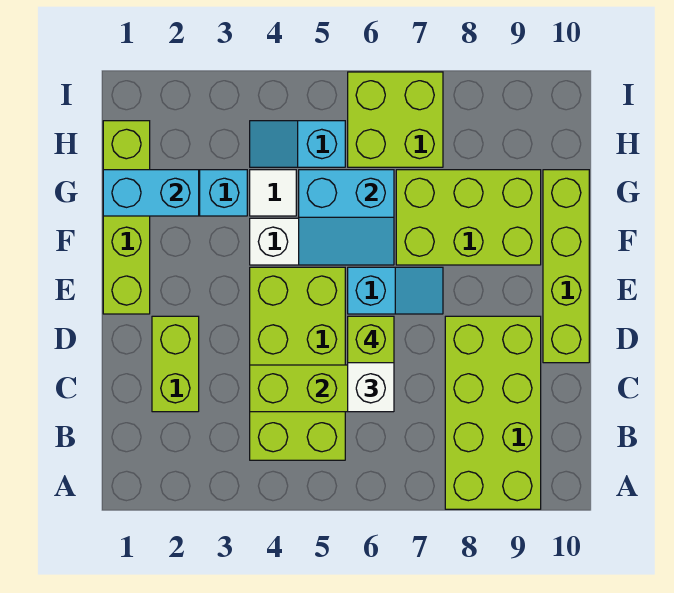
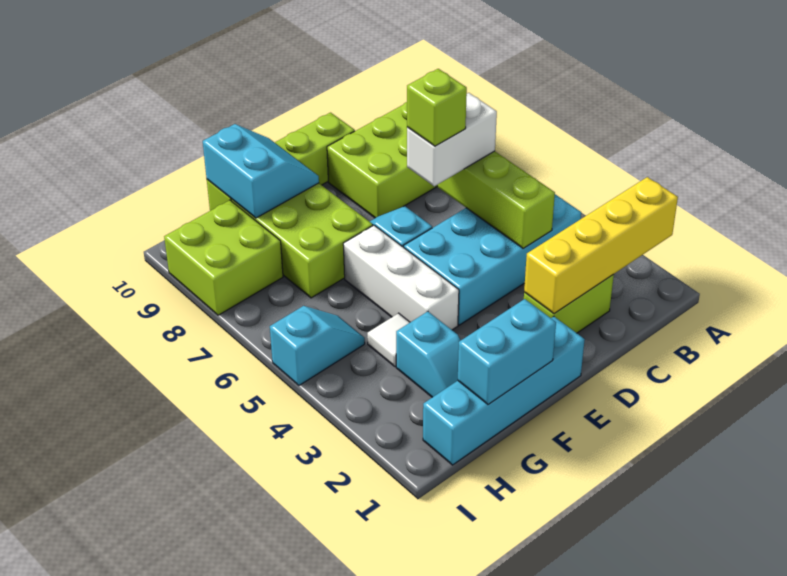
none -> yellow brick A2:D2 level 2
lime brick B4:E5 level 1 -> cyan brick B4:E5 level 1
lime brick E1:H1 level 1 -> cyan brick E1:H1 level 1
cyan slope F5:G6 level 2 top G -> cyan slope F9:G10 level 2 top G
cyan brick G1:G2 level 2 -> cyan brick F1:G1 level 2
cyan slope H4:H5 level 1 top 5 -> cyan slope H5:I5 level 1 top I
lime brick H6:I7 level 1 -> lime brick H8:I9 level 1

